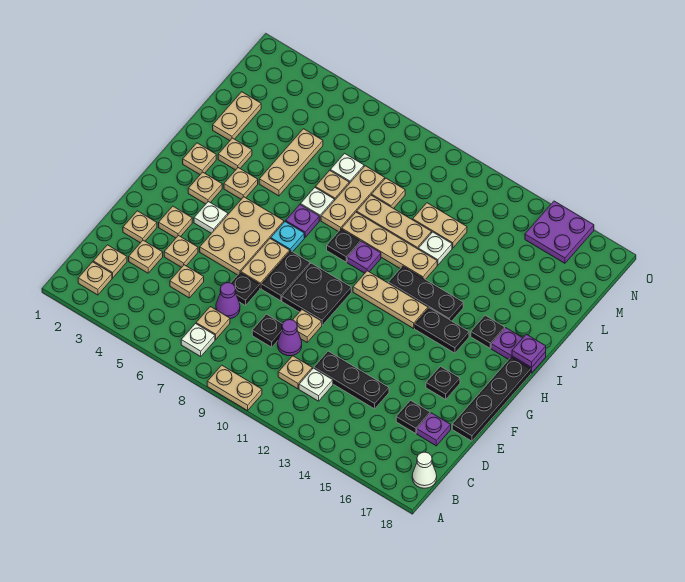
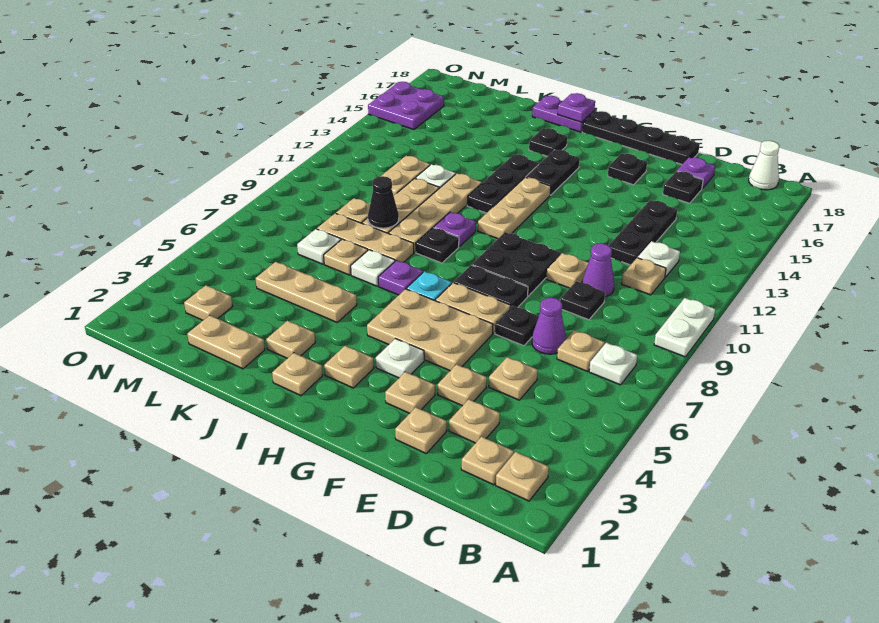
tan plate A9:A10 level 1 -> white plate A9:A10 level 1
tan plate I4 level 1 -> tan plate M3 level 1
purple plate I17:I18 level 1 -> purple plate I18:J18 level 1
none -> black cone K9 level 2

